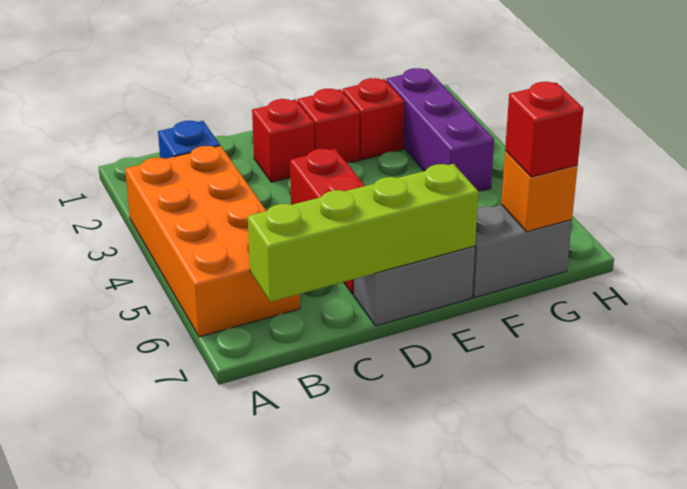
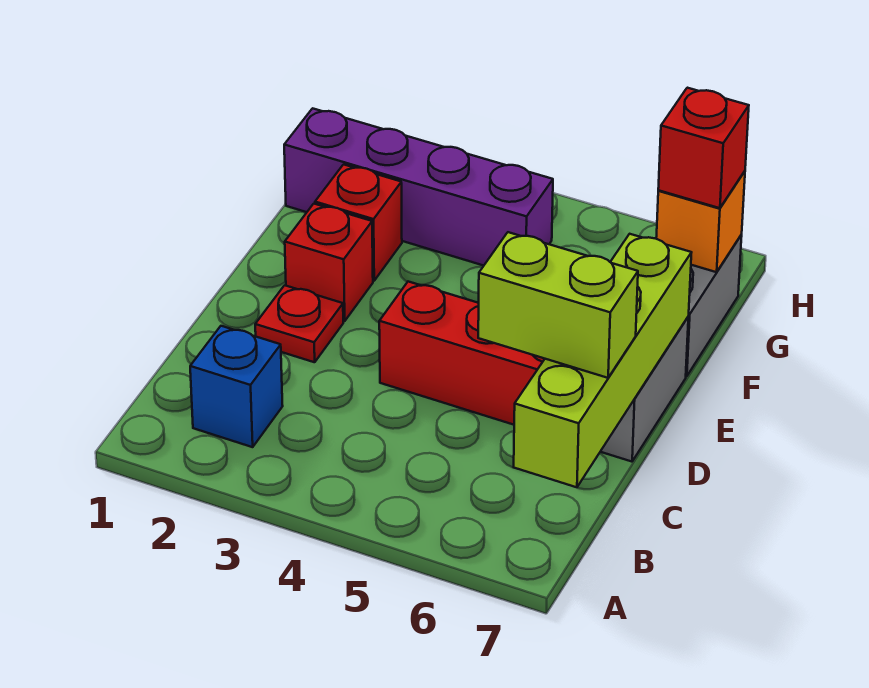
orange brick A3:B6 level 1 -> none
none -> lime brick C6:C7 level 3
red brick D2 level 1 -> red plate D2 level 1
purple brick G2:G4 level 1 -> purple brick G1:G4 level 1

